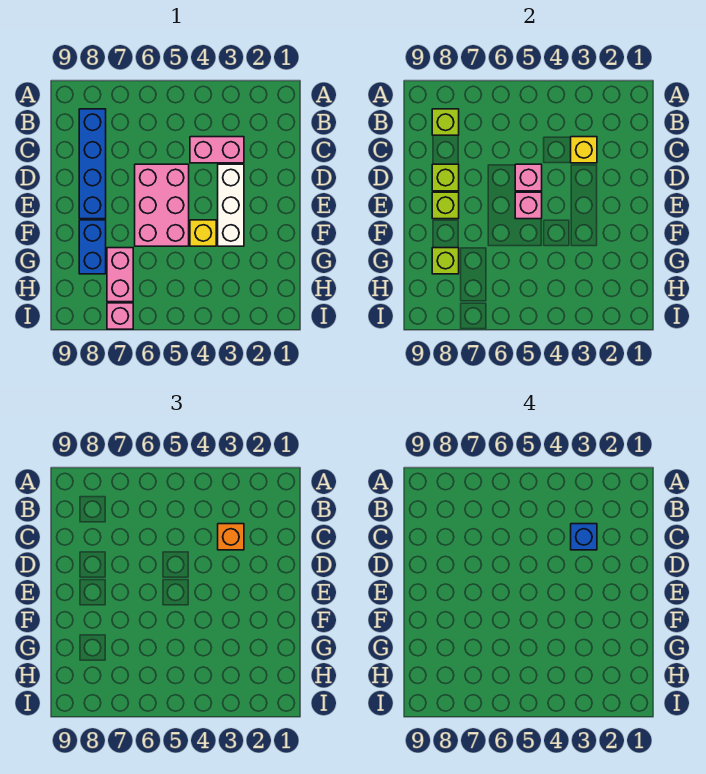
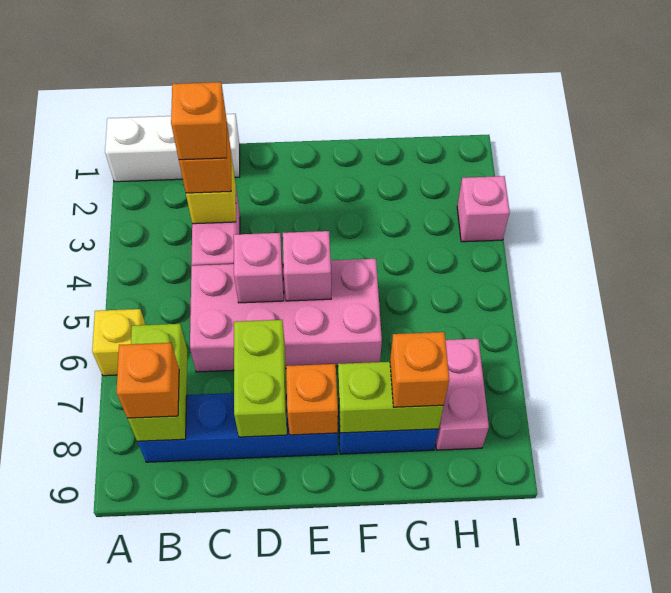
lime brick B8 level 2 -> lime brick B7:B8 level 2
none -> orange brick B8 level 3
blue brick C3 level 4 -> orange brick C3 level 4
white brick D3:F3 level 1 -> white brick A1:C1 level 1
pink brick D5:F6 level 1 -> pink brick C5:F6 level 1
lime brick D8 level 2 -> lime brick D7:D8 level 2
lime brick E8 level 2 -> orange brick E8 level 2
yellow brick F4 level 1 -> yellow brick A6 level 1
pink brick G7:H7 level 1 -> pink brick H7:H8 level 1
lime brick G8 level 2 -> lime brick F8:G8 level 2
none -> orange brick G8 level 3
pink brick I7 level 1 -> pink brick I3 level 1

